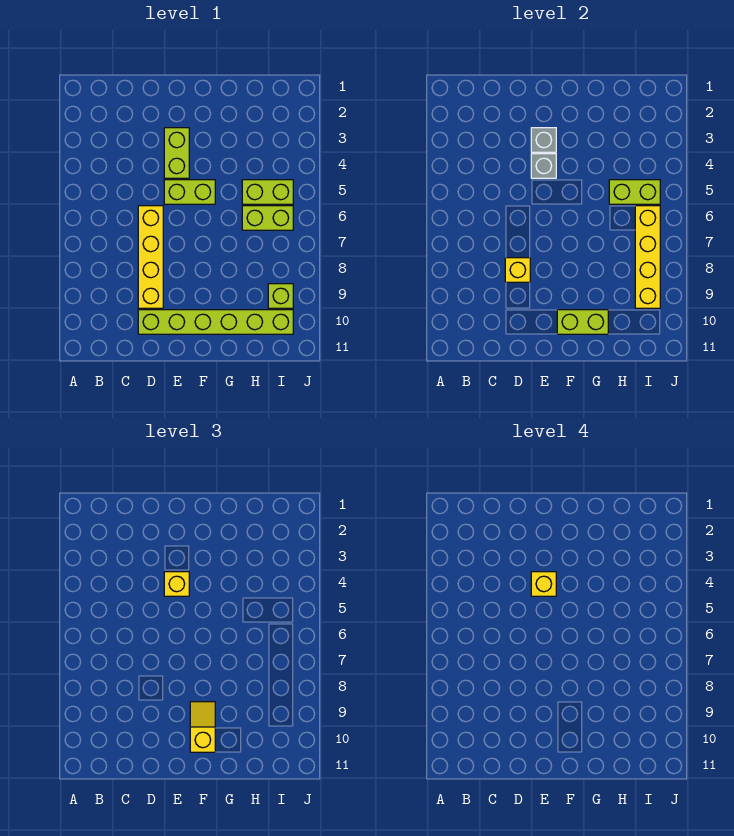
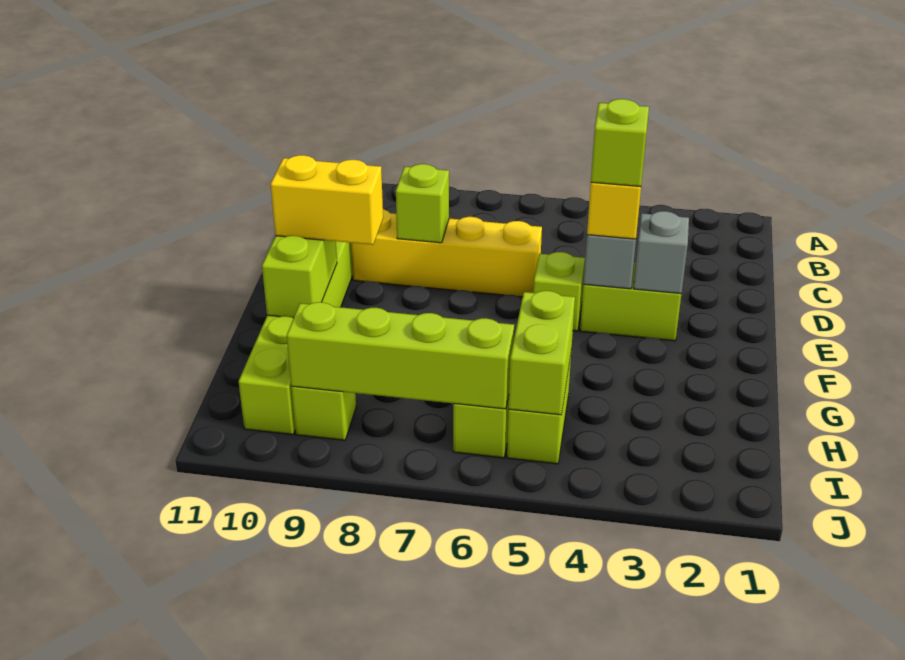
yellow brick D8 level 2 -> lime brick D8 level 2
yellow brick E4 level 4 -> lime brick E4 level 4
lime brick E5:F5 level 1 -> lime brick E5 level 1
yellow slope F9:F10 level 3 top 10 -> yellow brick F9:F10 level 3
yellow brick I6:I9 level 2 -> lime brick I6:I9 level 2

